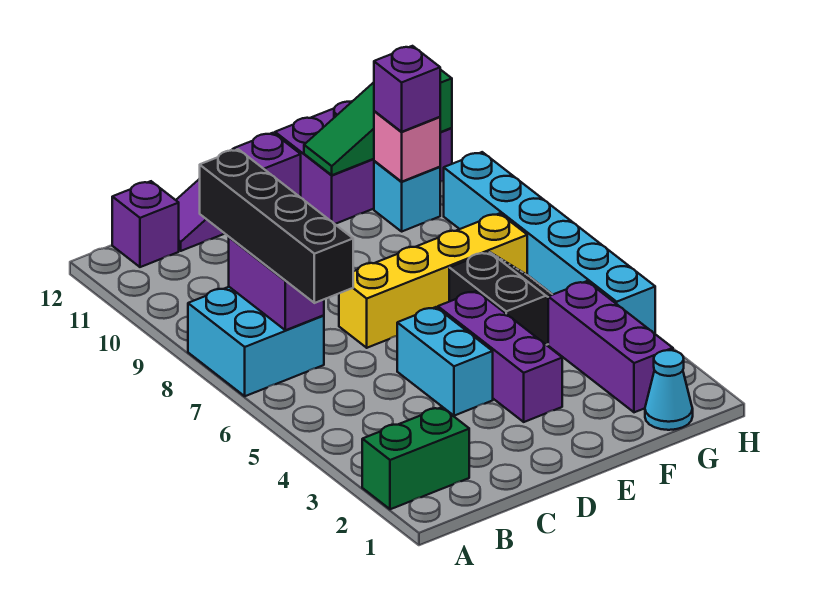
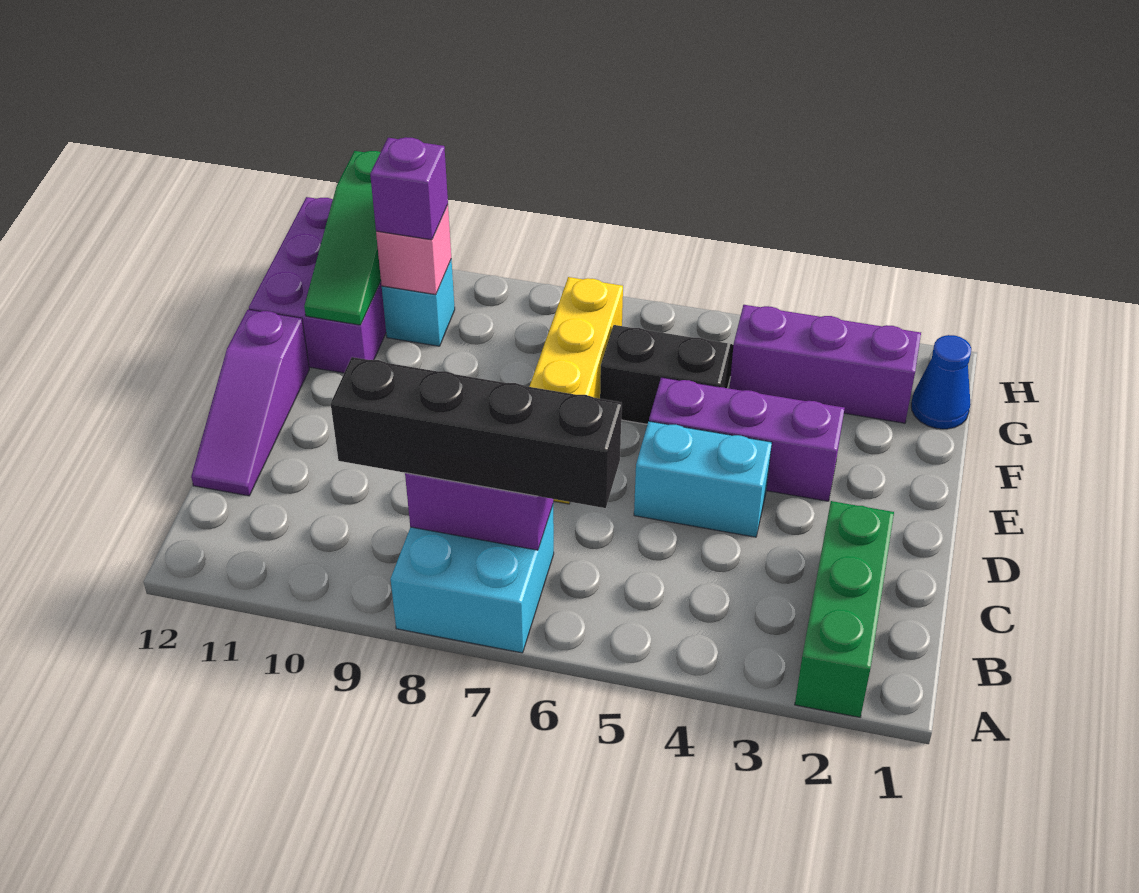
green brick A2:B2 level 1 -> green brick A2:C2 level 1
purple brick B12 level 1 -> none
cyan cone G1 level 1 -> blue cone G1 level 1
cyan brick H4:H9 level 1 -> none

